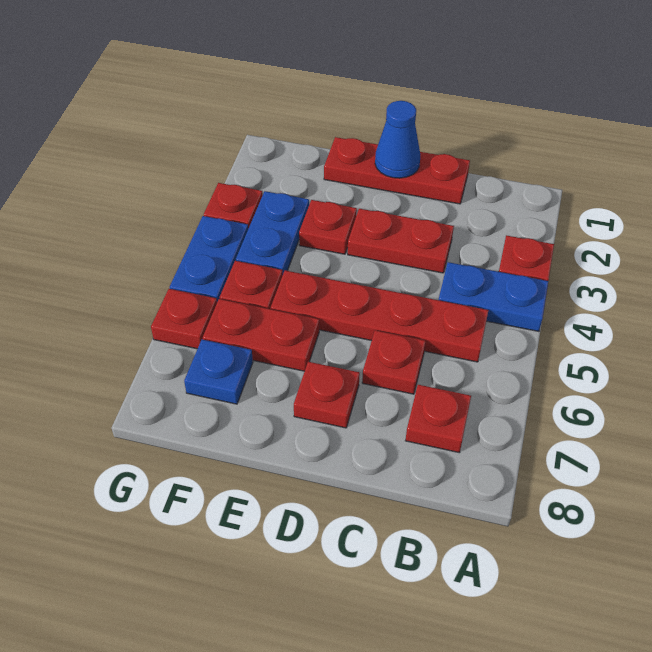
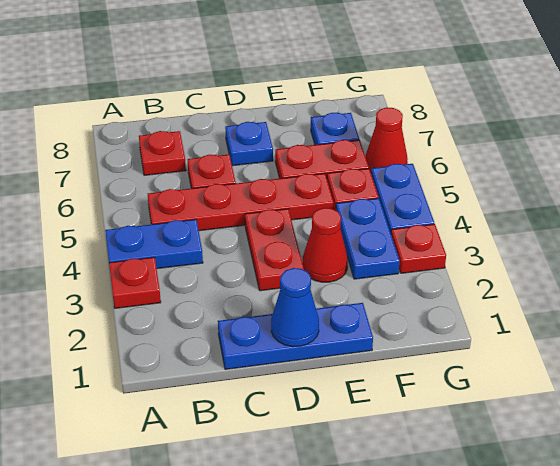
red plate C1:E1 level 1 -> blue plate C1:E1 level 1
red plate C3:D3 level 1 -> red plate D3:D4 level 1
red plate D7 level 1 -> blue plate D7 level 1
red plate E3 level 1 -> red cone E3 level 1
red plate G6 level 1 -> red cone G6 level 1

